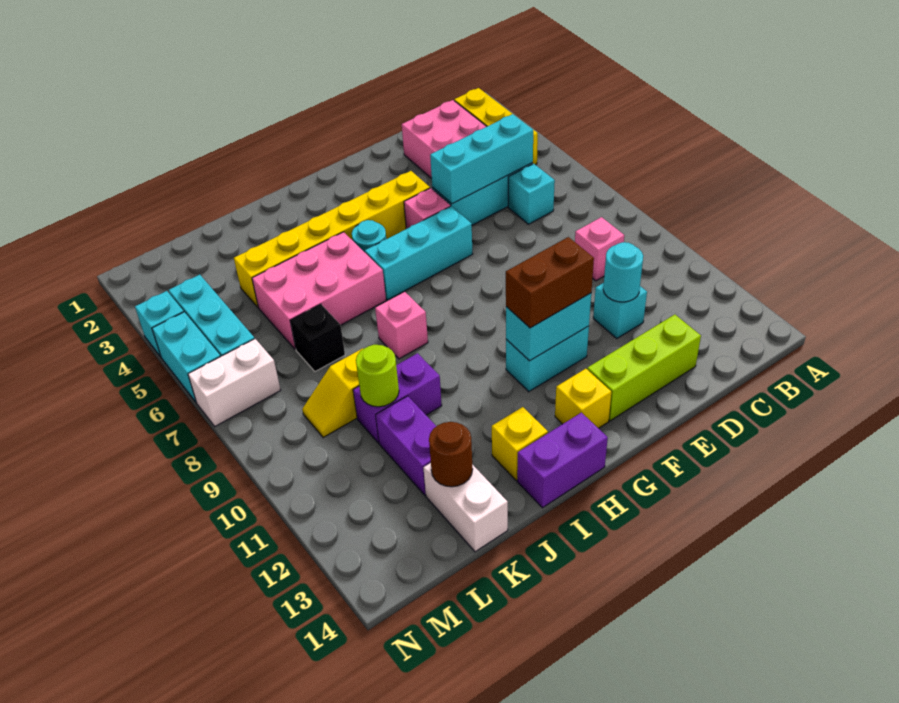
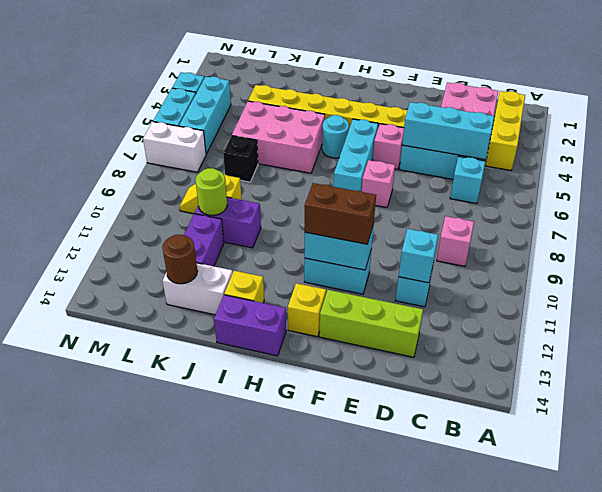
cyan round brick D11 level 2 -> cyan brick D11 level 2
cyan brick F6:H6 level 1 -> cyan brick G5:G7 level 1
pink brick I8 level 1 -> pink brick F7 level 1
white brick K13:K14 level 1 -> white brick J13:K13 level 1

